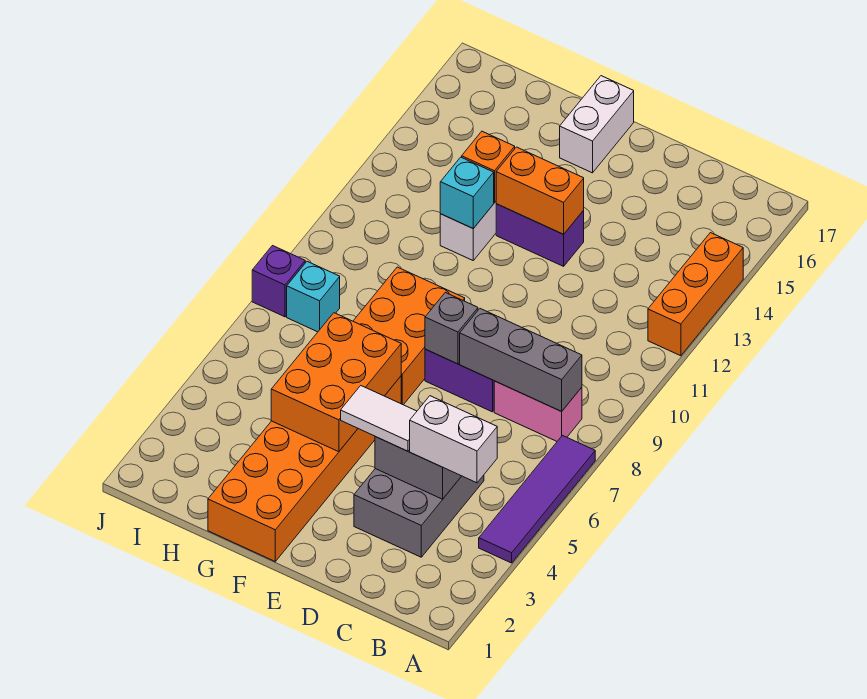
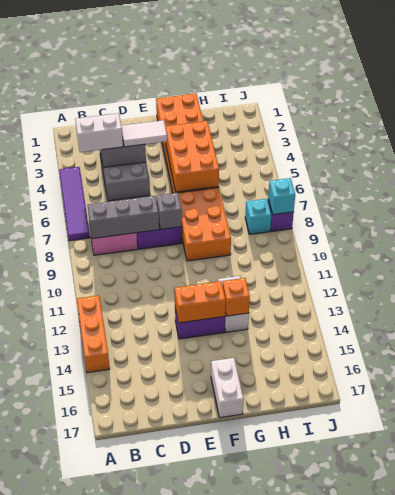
cyan brick G12 level 2 -> cyan brick J8 level 2

